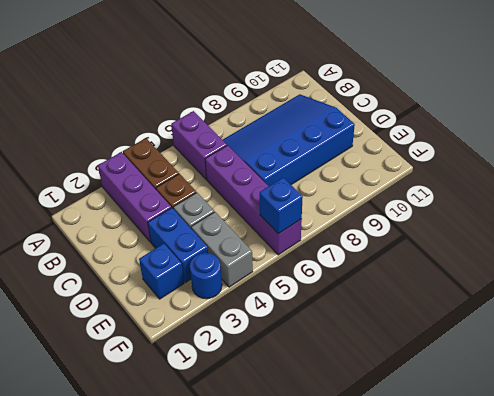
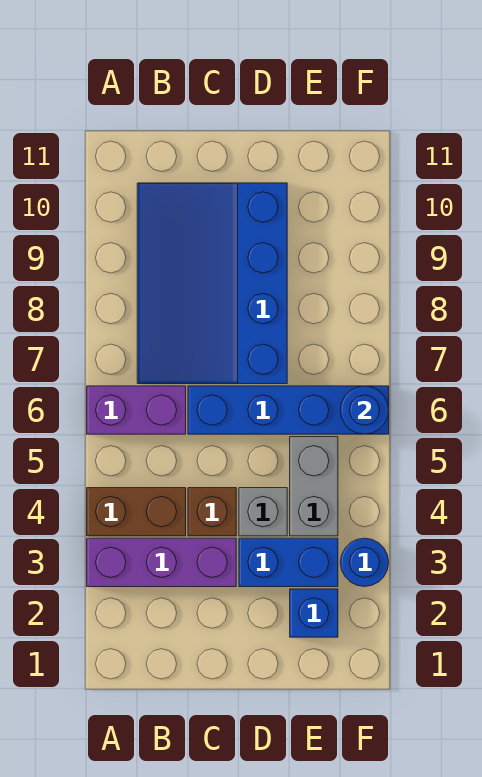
purple brick C6:F6 level 1 -> blue brick C6:F6 level 1
grey brick E4:F4 level 1 -> grey brick E4:E5 level 1
blue brick F6 level 2 -> blue round brick F6 level 2

